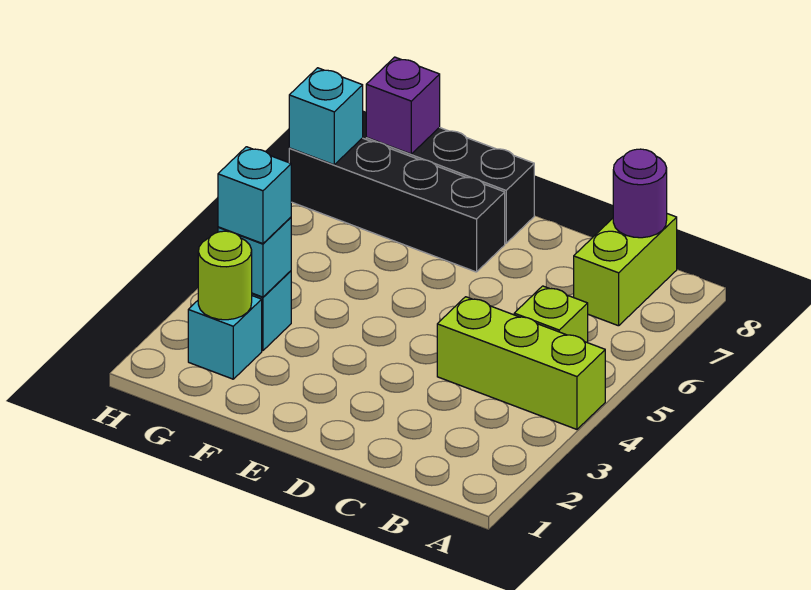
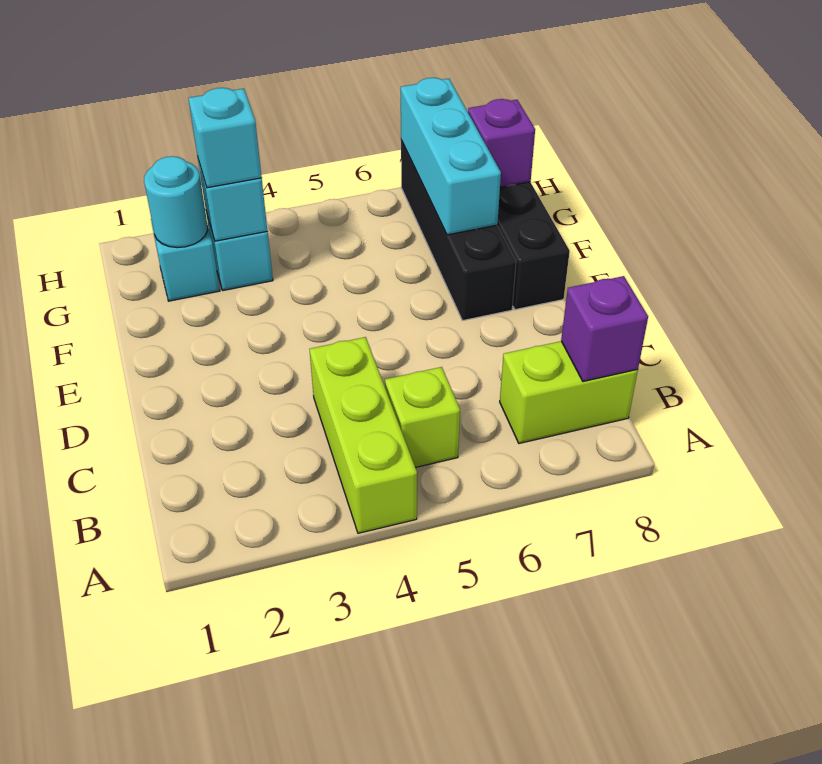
purple round brick B8 level 2 -> purple brick B8 level 2
lime round brick G2 level 2 -> cyan round brick G2 level 2
cyan brick H7 level 2 -> cyan brick F7:H7 level 2

